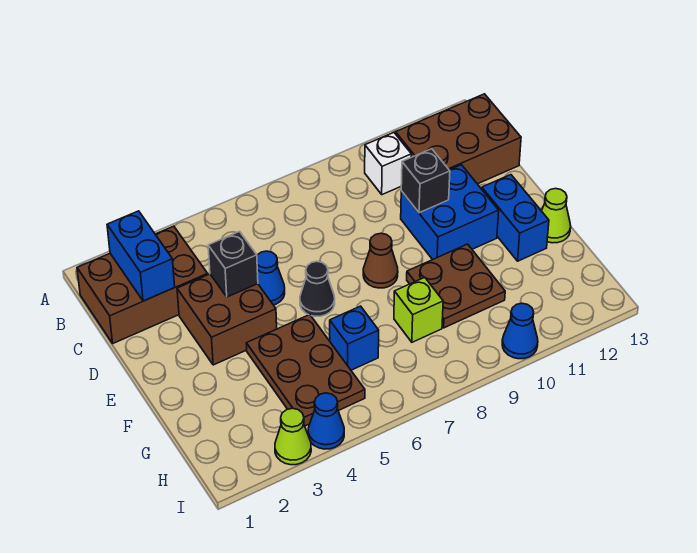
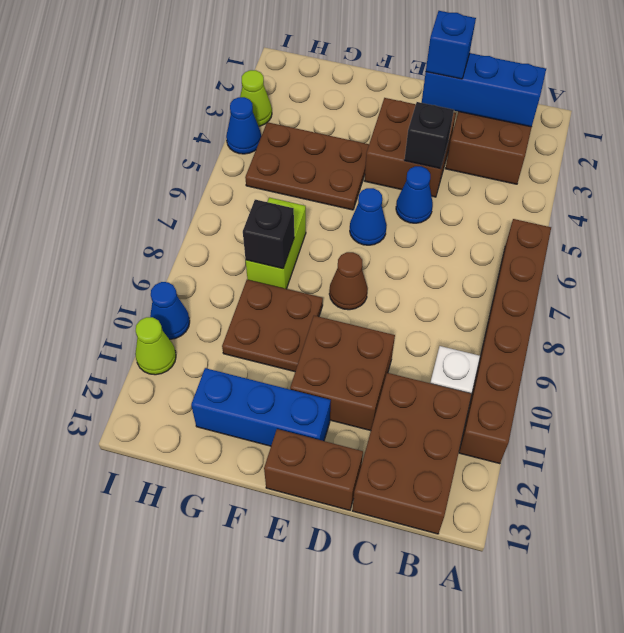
none -> brown brick A6:A11 level 1
blue brick B2:C2 level 2 -> blue brick B2:D2 level 2
blue brick D10:E11 level 1 -> brown brick D10:E11 level 1
black brick D10 level 2 -> black brick G8 level 2
none -> brown brick D13:E13 level 1
black cone E6 level 1 -> blue cone E6 level 1
blue brick E12:F12 level 1 -> blue brick E12:G12 level 1
lime cone F13 level 1 -> lime cone I11 level 1
blue brick G6 level 1 -> blue brick D2 level 3
lime brick G8 level 1 -> lime brick G7:G8 level 1

